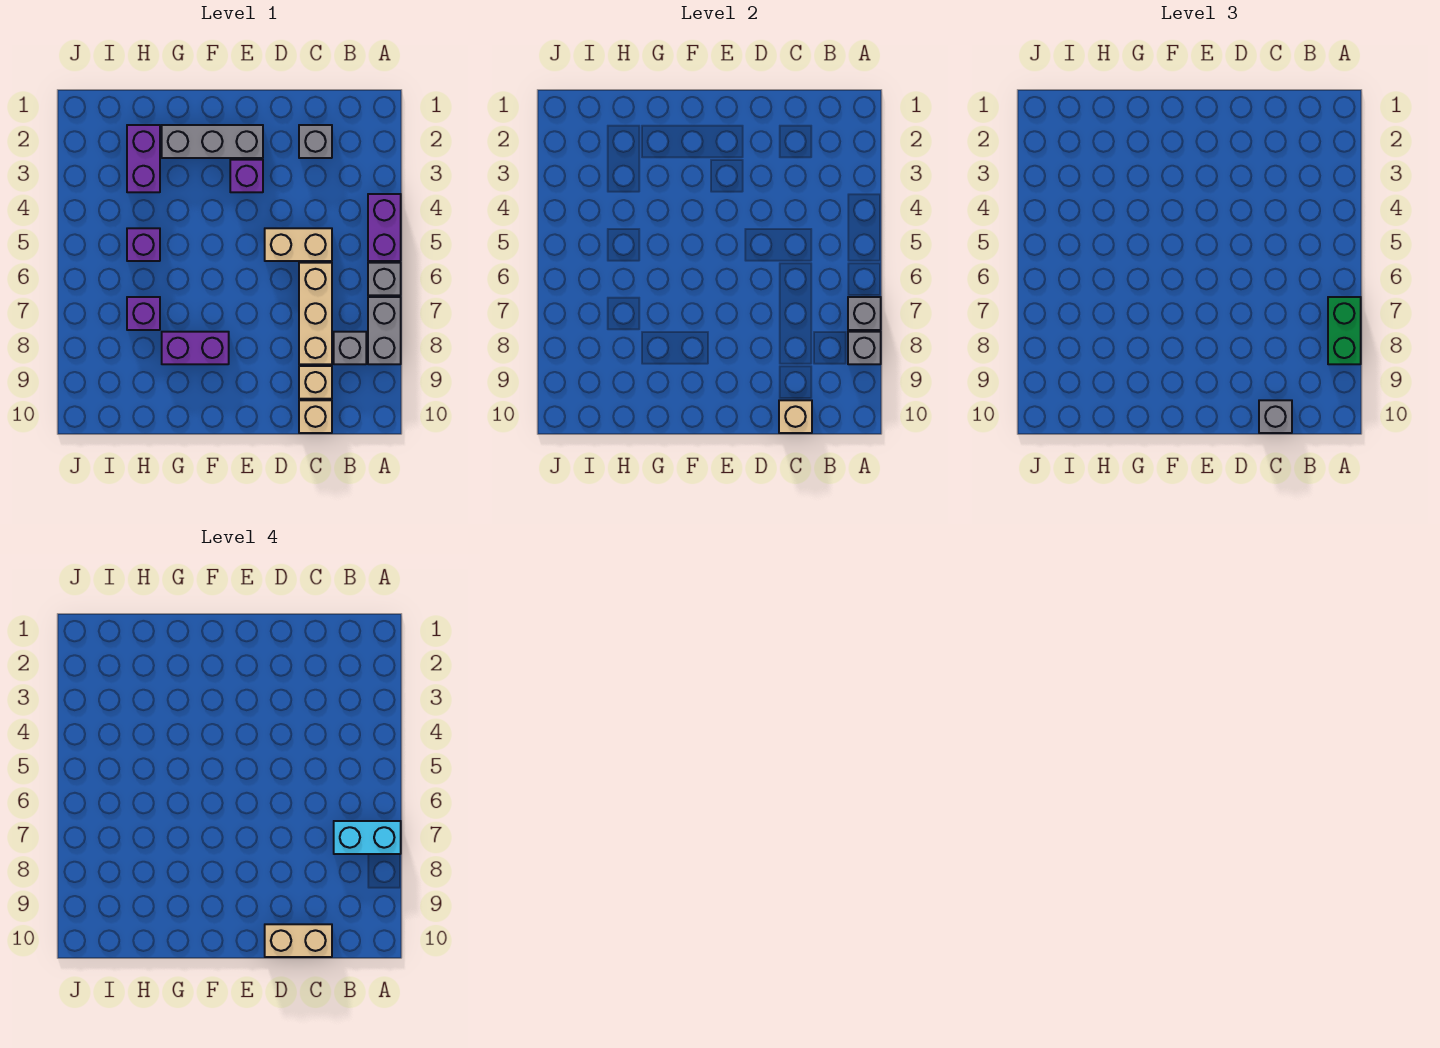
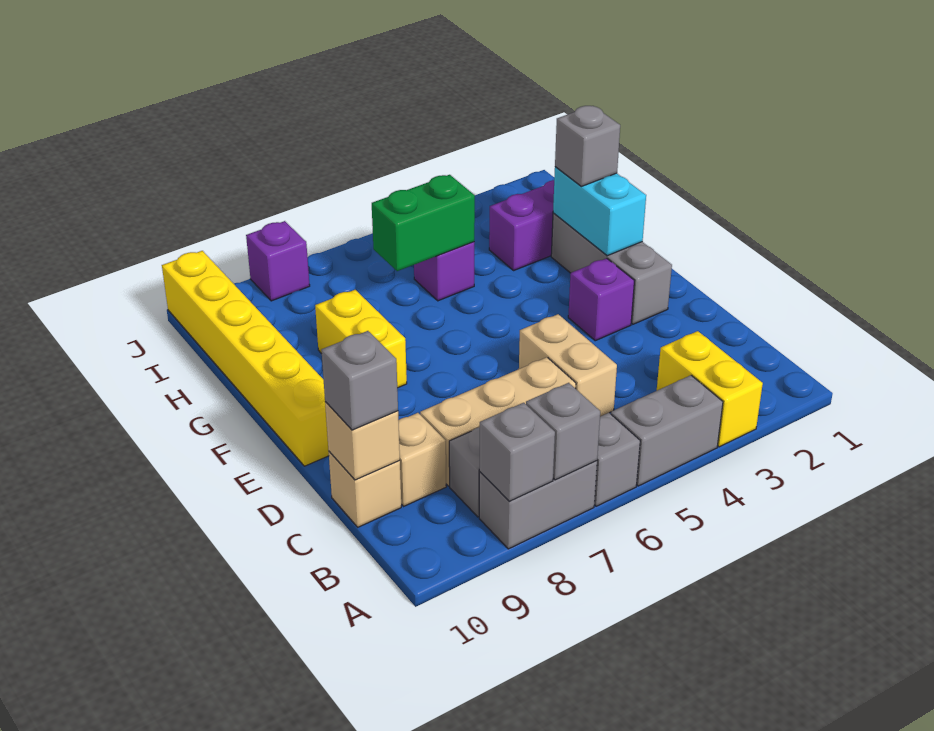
none -> yellow brick A3:B3 level 1
purple brick A4:A5 level 1 -> grey brick A4:A5 level 1
green brick A7:A8 level 3 -> green brick H5:H6 level 2
cyan brick A7:B7 level 4 -> cyan brick F2:G2 level 2
grey brick C2 level 1 -> grey brick G2 level 3
tan brick C10:D10 level 4 -> none
none -> yellow brick E10:J10 level 1
purple brick F8:G8 level 1 -> yellow brick F8:G8 level 1
purple brick H7 level 1 -> purple brick J8 level 1

